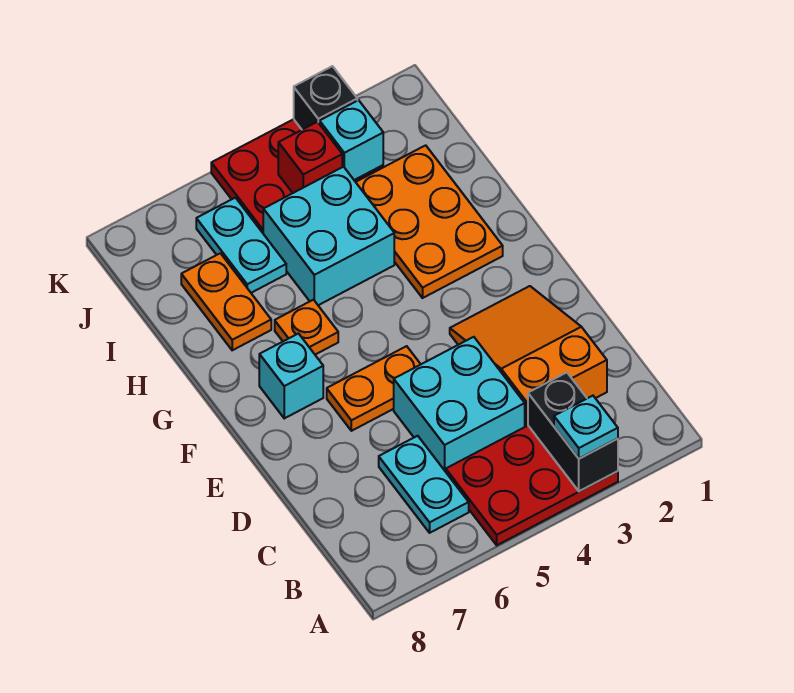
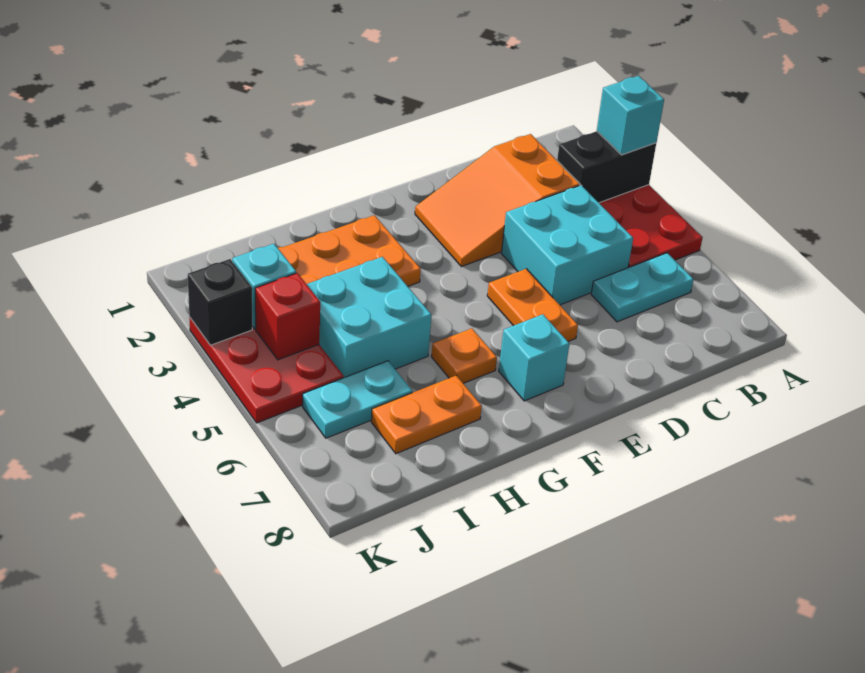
cyan plate A3 level 3 -> cyan brick A3 level 3

